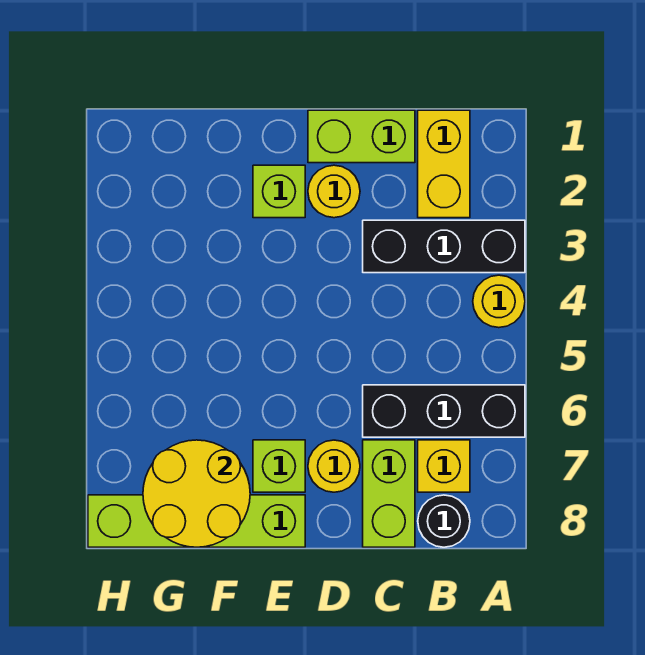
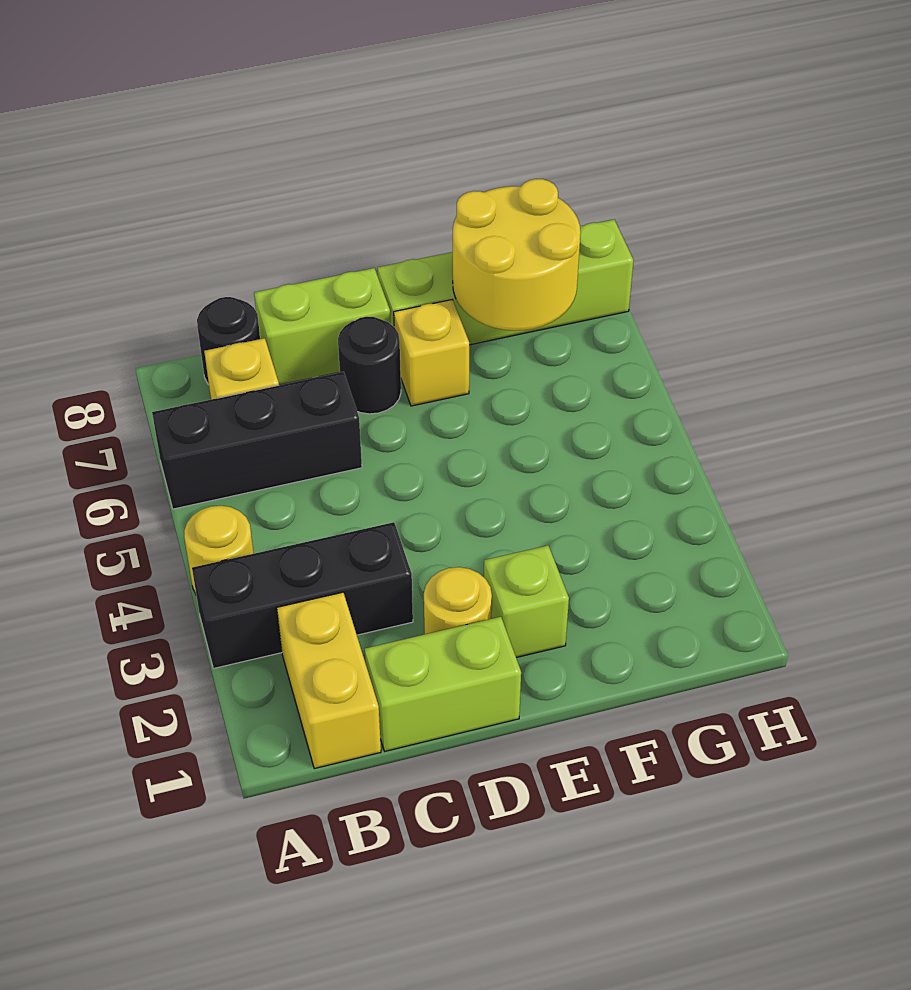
lime brick C7:C8 level 1 -> lime brick C8:D8 level 1
yellow round brick D7 level 1 -> black round brick D7 level 1
lime brick E7 level 1 -> yellow brick E7 level 1

